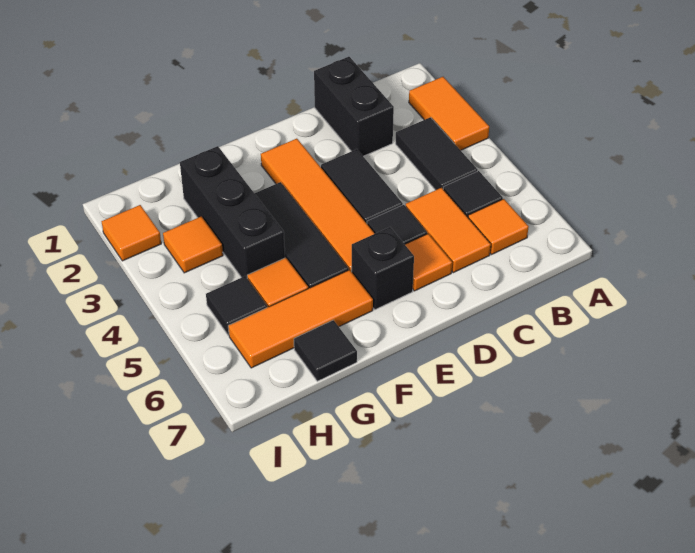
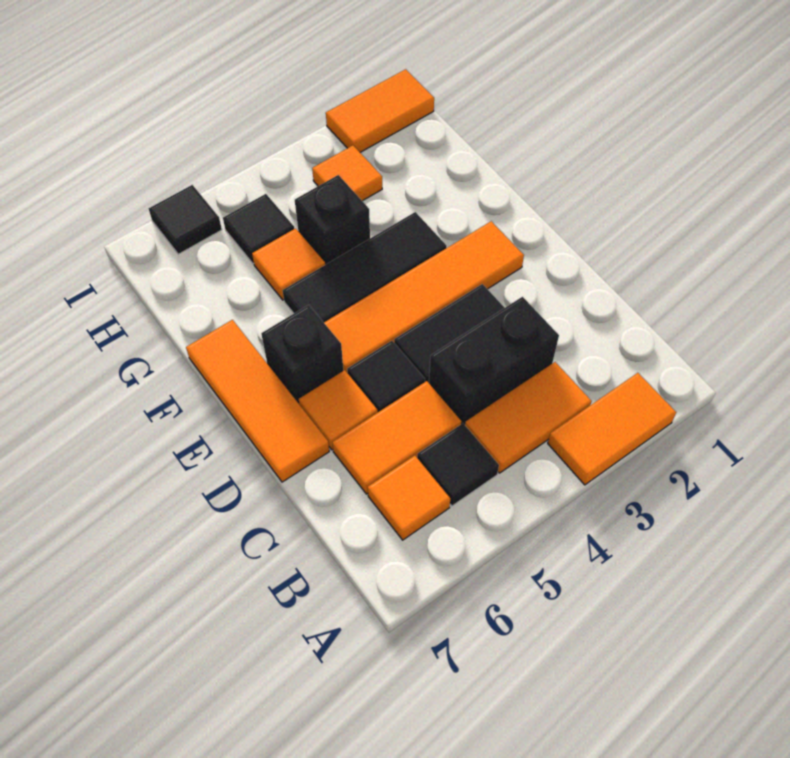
black tile B3:B4 level 1 -> orange tile B3:B4 level 1
black brick C1:C2 level 1 -> black brick C3:C4 level 1
orange tile F6:H6 level 1 -> orange tile D7:F7 level 1
black brick G2:G4 level 1 -> black brick G4 level 1
black tile G7 level 1 -> black tile I6 level 1
orange tile I2 level 1 -> orange tile I1:I2 level 1

